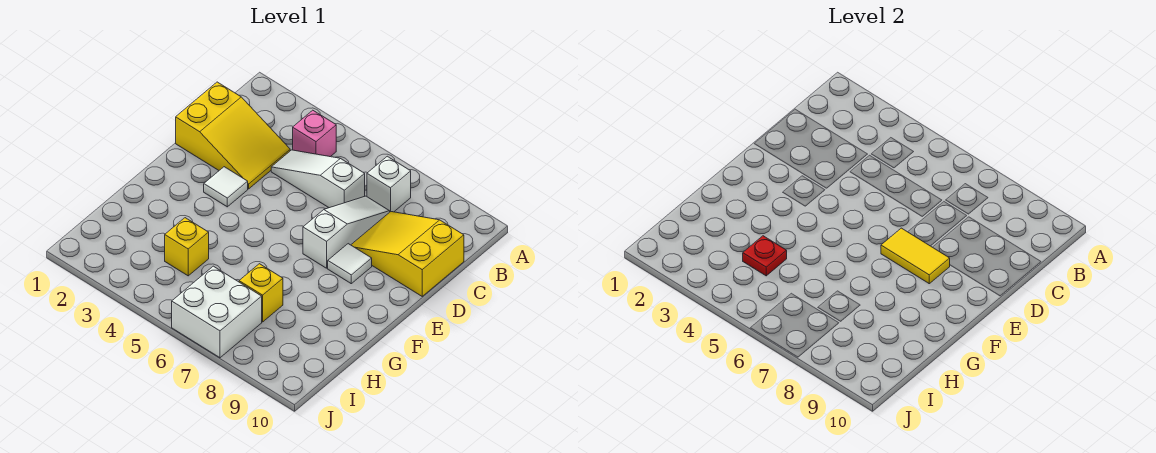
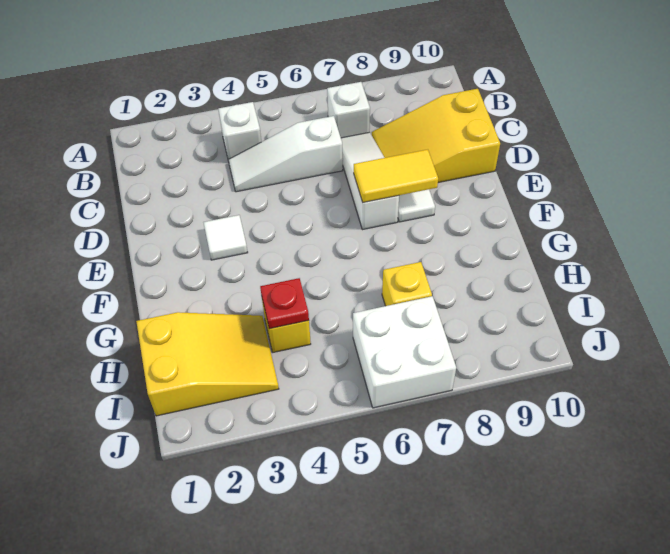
pink brick B4 level 1 -> white brick B4 level 1
yellow slope C1:D3 level 1 top 1 -> yellow slope H1:I3 level 1 top 1

